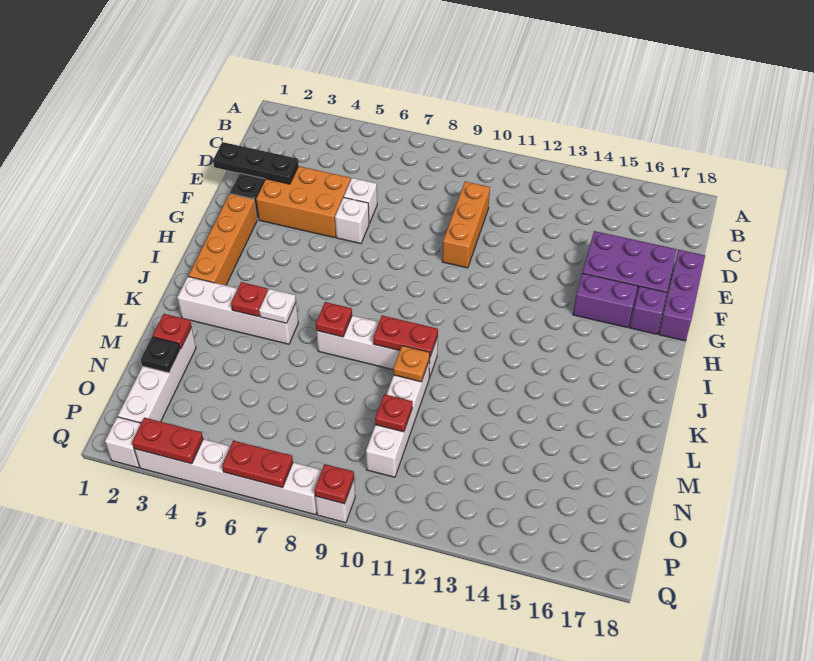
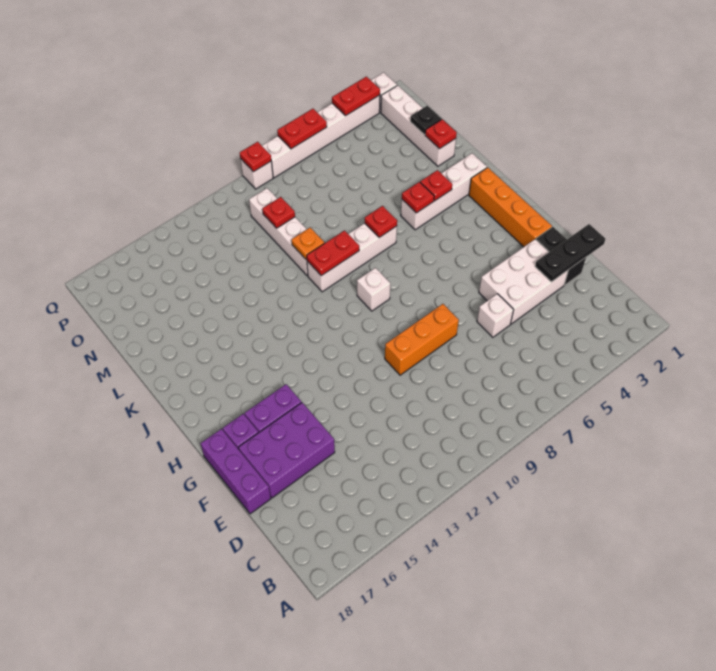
orange brick D10:F10 level 1 -> orange brick F8:F10 level 1
orange brick E3:F5 level 1 -> white brick E3:F5 level 1
white brick F6 level 1 -> white brick I9 level 1
white plate K5 level 2 -> red plate K5 level 2

